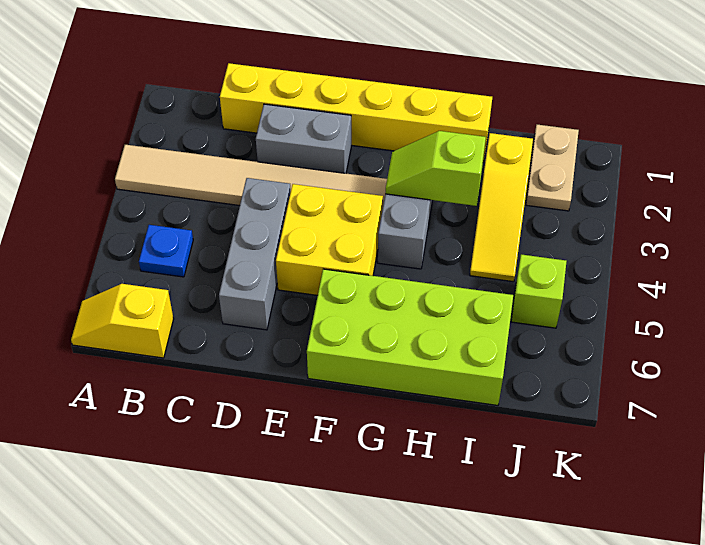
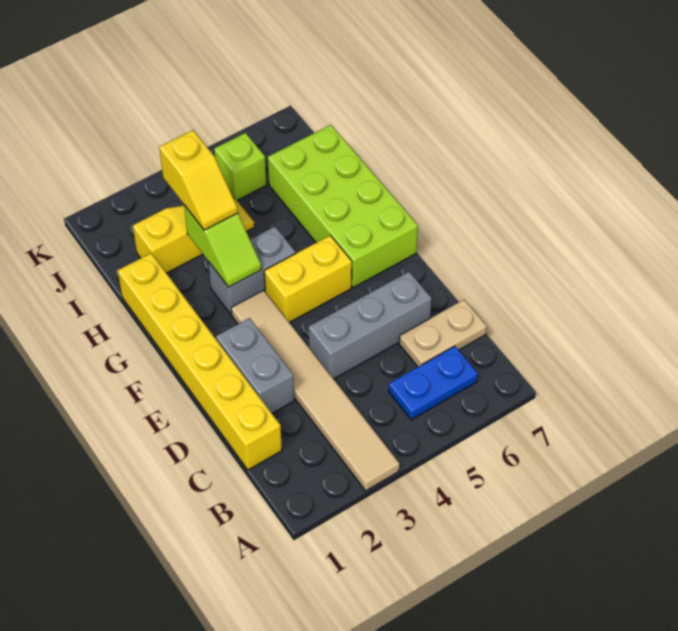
yellow slope A7:B7 level 1 top B -> yellow slope H3:I3 level 3 top I
blue plate B5 level 1 -> blue plate B5:B6 level 1
yellow brick E4:F5 level 1 -> yellow brick F4:F5 level 1
tan plate J1:J2 level 1 -> tan plate C6:C7 level 1

